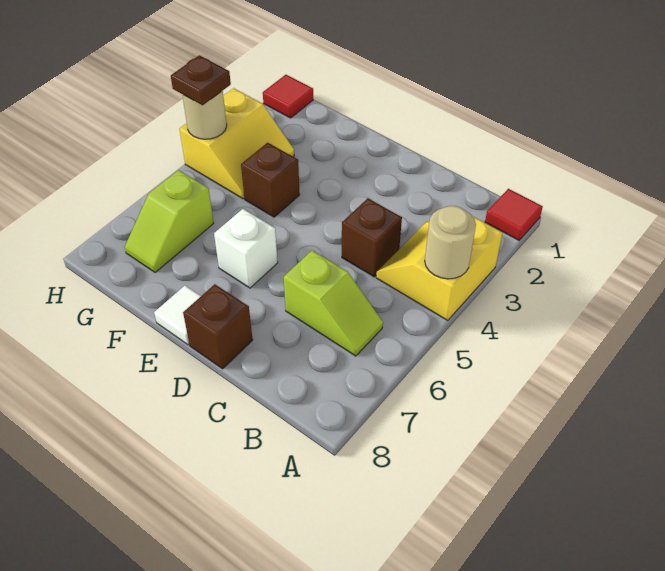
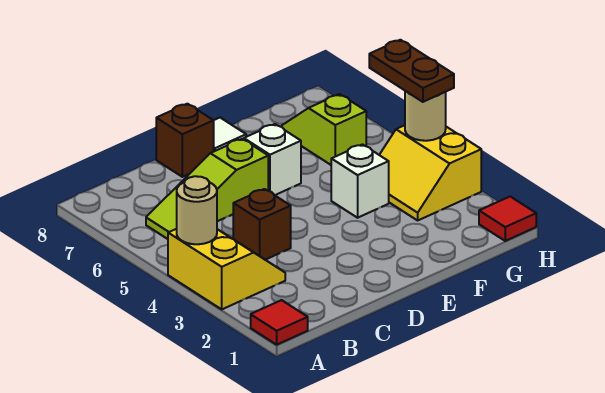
lime slope B6:C6 level 1 top C -> lime slope B6:D6 level 1 top D
brown brick F4 level 1 -> white brick F4 level 1
brown plate H4 level 3 -> brown plate H4:H5 level 3

